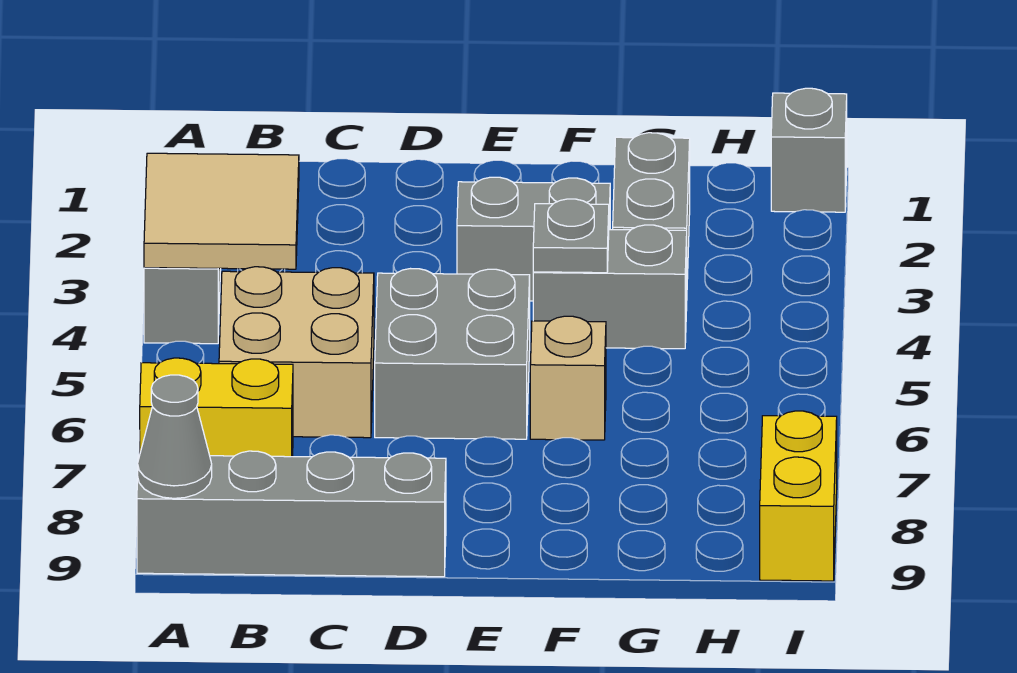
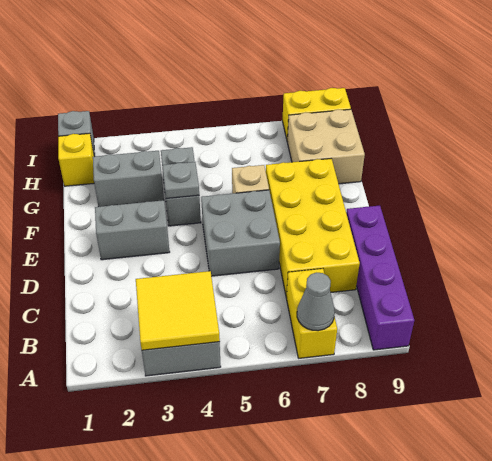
tan tile A3:B4 level 2 -> yellow tile A3:B4 level 2
grey brick A9:D9 level 1 -> purple brick A9:D9 level 1
grey cone A9 level 2 -> grey cone A7 level 2
tan brick B5:C6 level 1 -> tan brick G8:H9 level 1
none -> yellow brick C7:F8 level 1
grey brick E3:F3 level 1 -> grey brick E2:E3 level 1
none -> yellow brick H1 level 1

